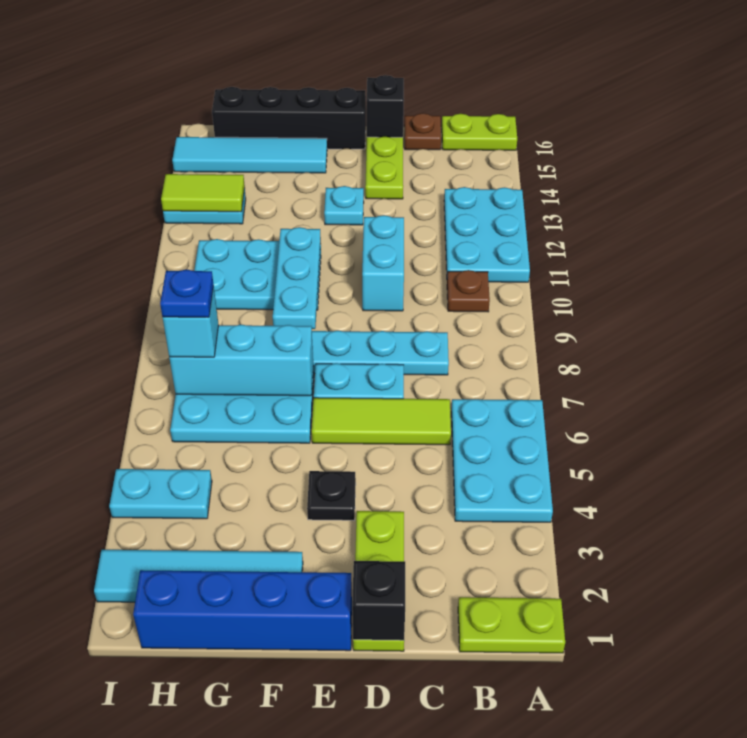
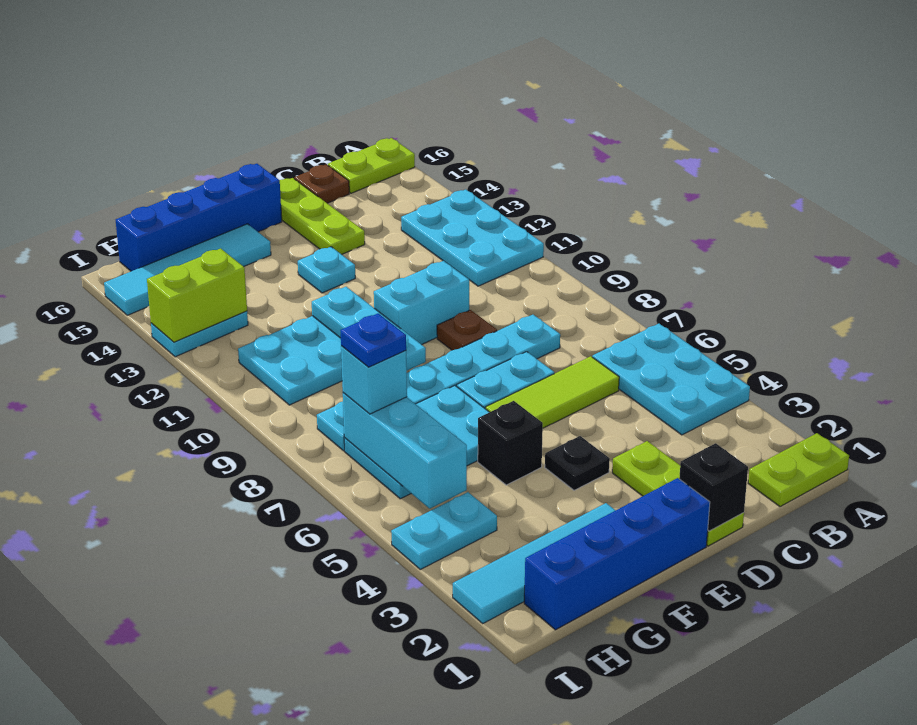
brown plate B10 level 1 -> brown plate D9 level 1
cyan brick D10:D11 level 1 -> cyan brick D10:E10 level 1
black brick D16 level 2 -> black brick F5 level 1
black brick E16:H16 level 1 -> blue brick E16:H16 level 1
cyan brick F7:H7 level 2 -> cyan brick H5:H7 level 2
lime tile H13:I13 level 2 -> lime brick H13:I13 level 2

